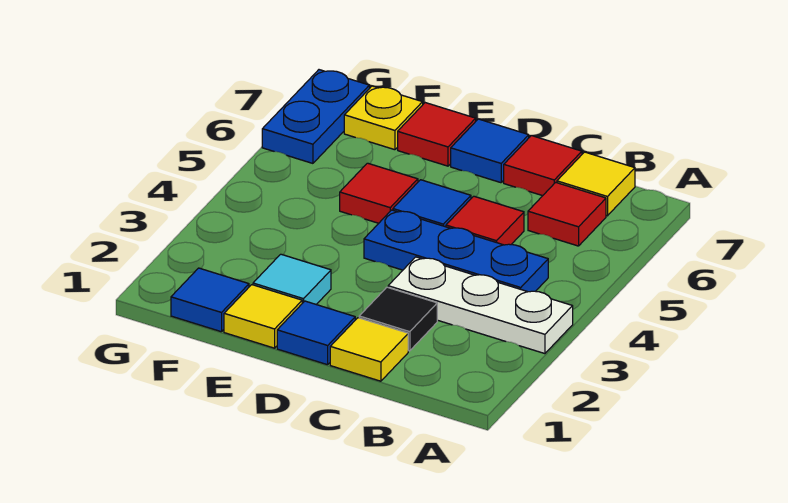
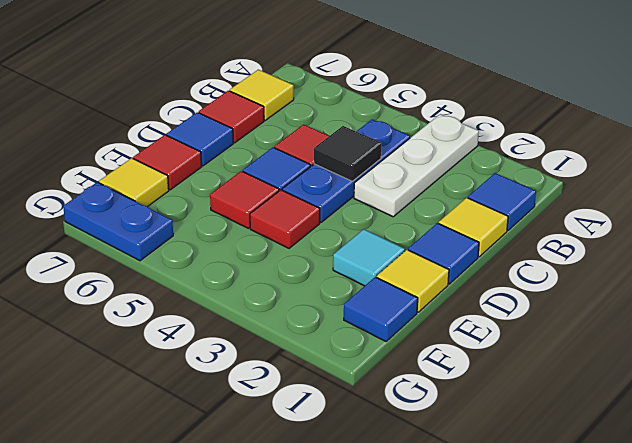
none -> blue tile B1 level 1
red tile B6 level 1 -> red tile E4 level 1
black tile C2 level 1 -> black tile C4 level 2
yellow plate F7 level 1 -> yellow tile F7 level 1

